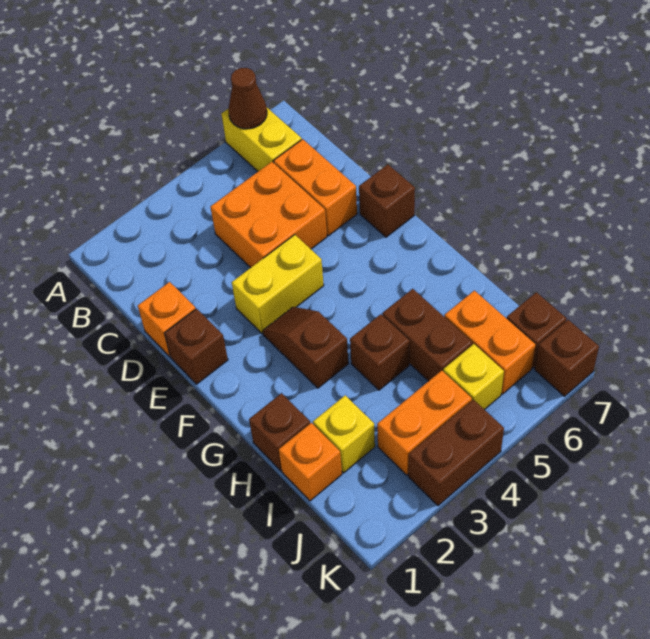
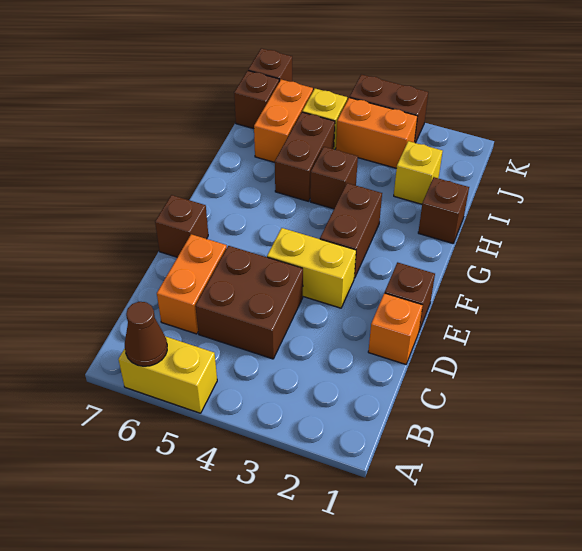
yellow brick A6:B6 level 1 -> yellow brick A5:A6 level 1
orange brick C4:D5 level 1 -> brown brick C4:D5 level 1
brown slope F3:G3 level 1 top G -> brown brick F3:G3 level 1
orange brick I1 level 1 -> none

